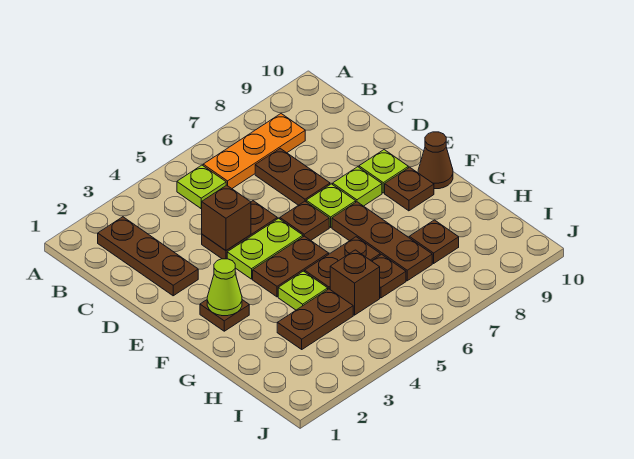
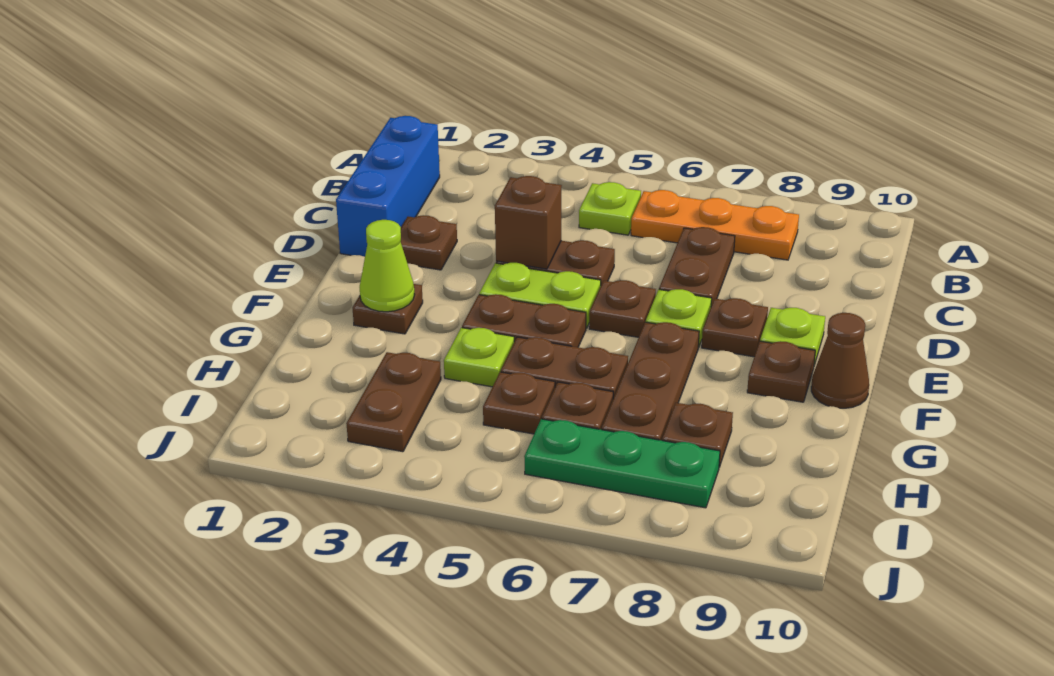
none -> blue brick B1:D1 level 1
brown plate B2:D2 level 1 -> brown plate D2 level 1
lime plate E8 level 1 -> brown plate E8 level 1
brown plate H3:H4 level 1 -> brown plate H3:I3 level 1
brown brick H5 level 1 -> brown plate H5 level 1
none -> green plate I6:I8 level 1

